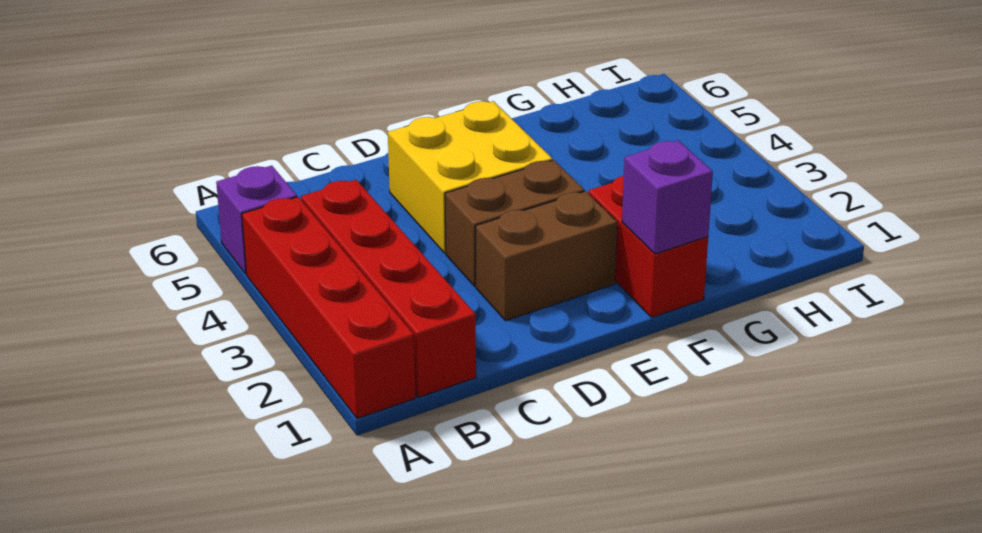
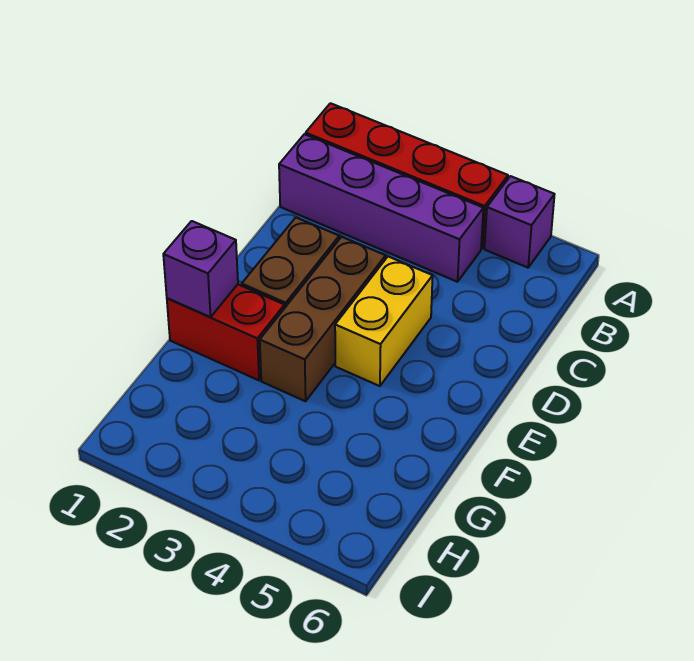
red brick B1:B4 level 1 -> purple brick B1:B4 level 1
brown brick D3:E3 level 1 -> brown brick D3:F3 level 1
yellow brick D4:E5 level 1 -> yellow brick D4:E4 level 1

